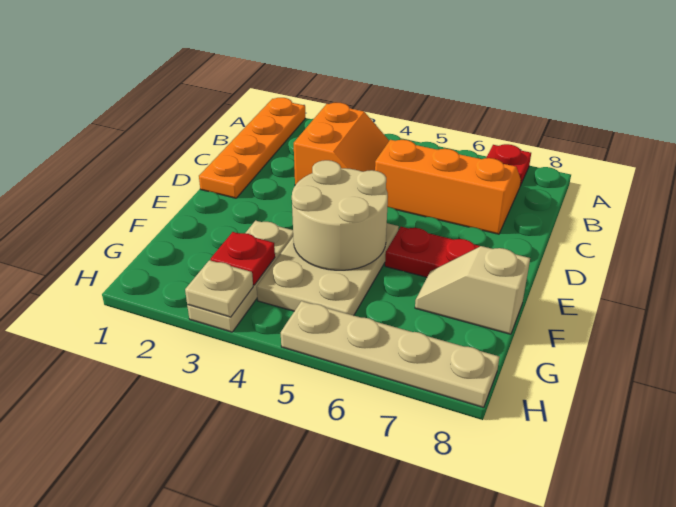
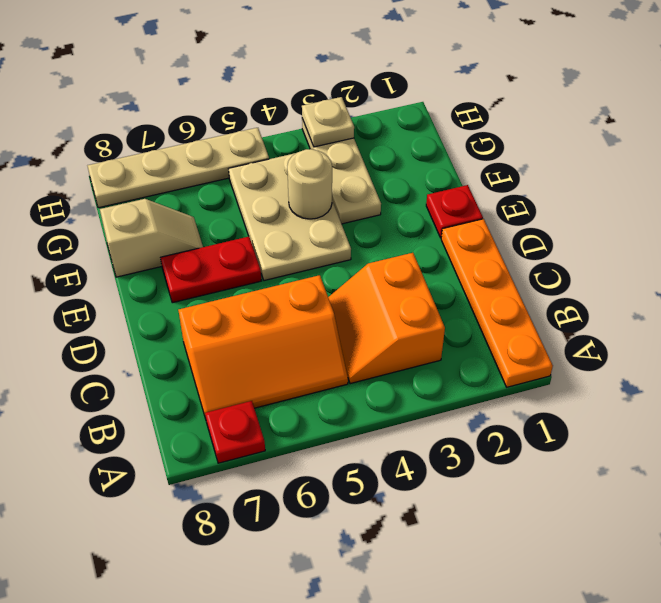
tan round brick E4:F5 level 2 -> tan round brick F4 level 2
red plate G3 level 2 -> red plate E1 level 1

